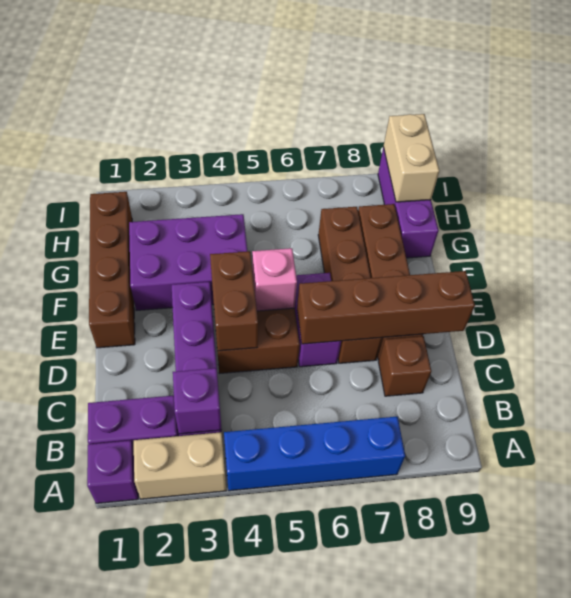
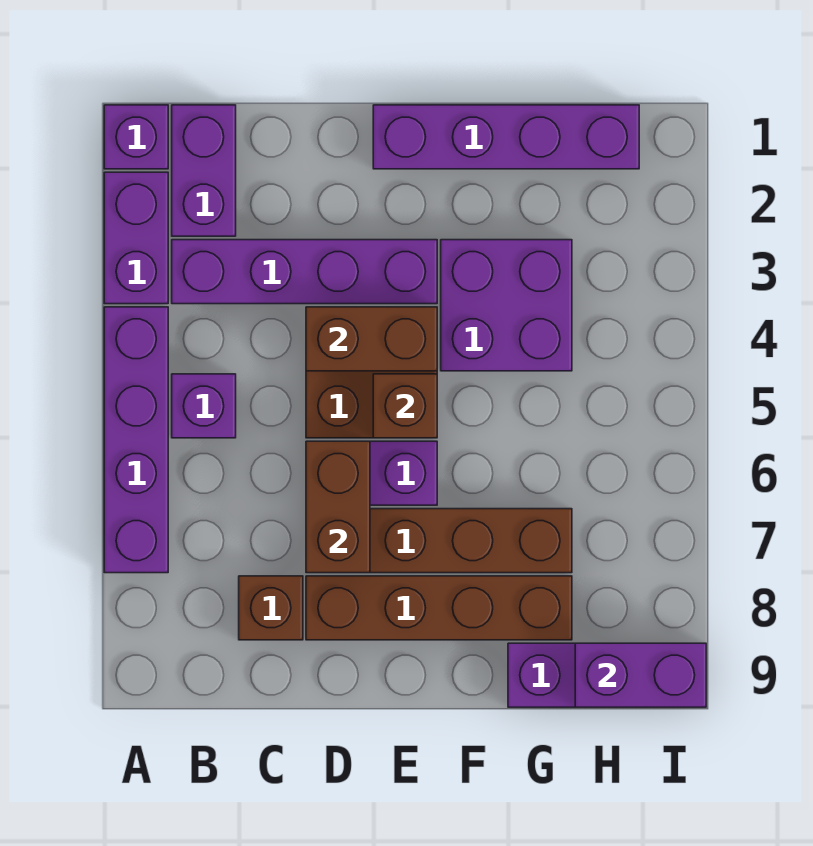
tan brick A2:A3 level 1 -> purple brick A2:A3 level 1
blue brick A4:A7 level 1 -> purple brick A4:A7 level 1
purple brick B3 level 2 -> purple brick B5 level 1
brown brick D6:D9 level 2 -> brown brick D6:D7 level 2
brown brick E1:H1 level 1 -> purple brick E1:H1 level 1
pink brick E5 level 2 -> brown brick E5 level 2
purple brick F2:G4 level 1 -> purple brick F3:G4 level 1
tan brick H9:I9 level 2 -> purple brick H9:I9 level 2

